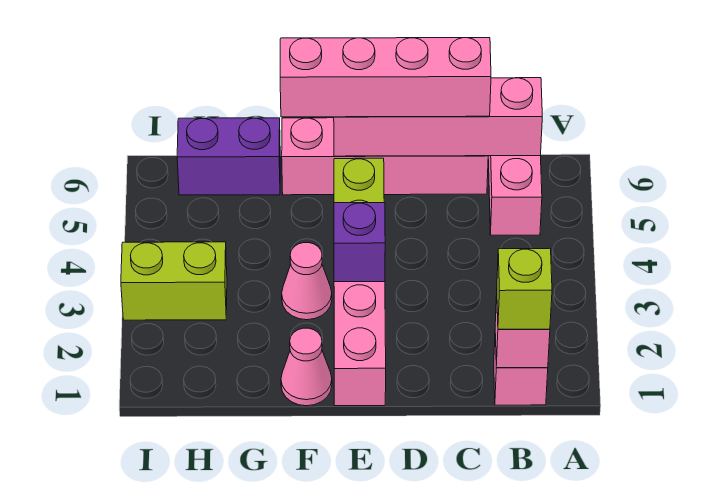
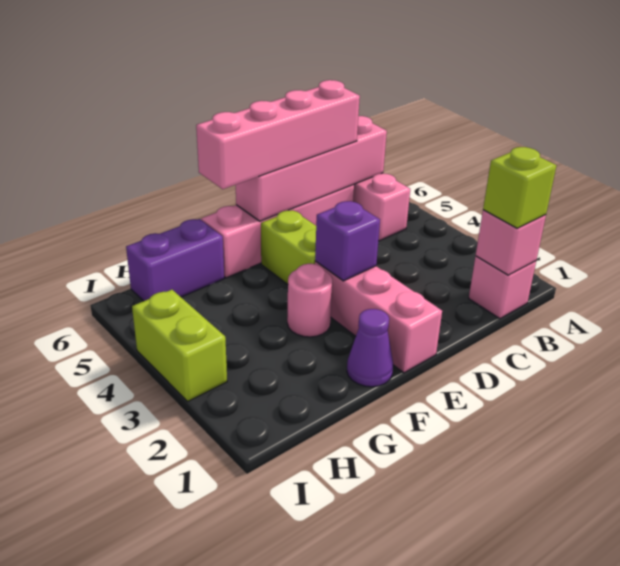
pink cone F1 level 1 -> purple cone F1 level 1
pink cone F3 level 1 -> pink round brick F3 level 1
lime brick H3:I3 level 1 -> lime brick I3:I4 level 1

